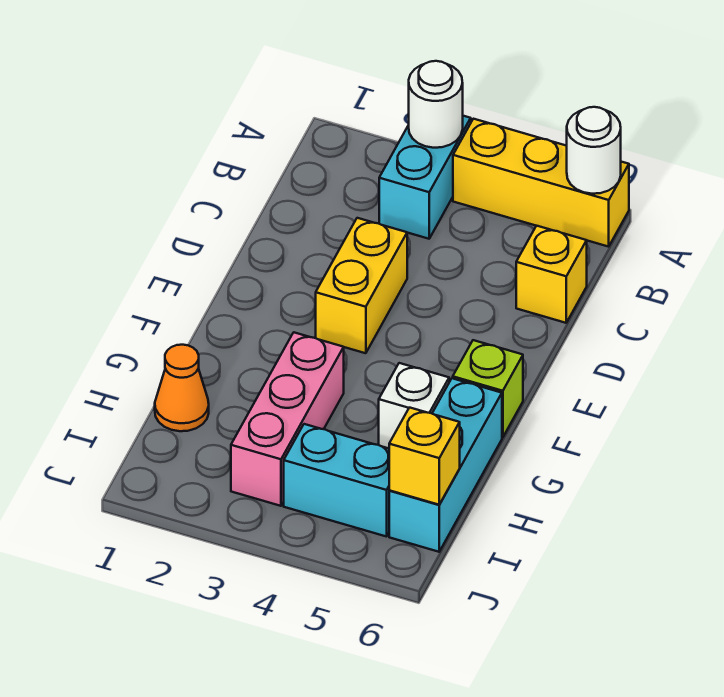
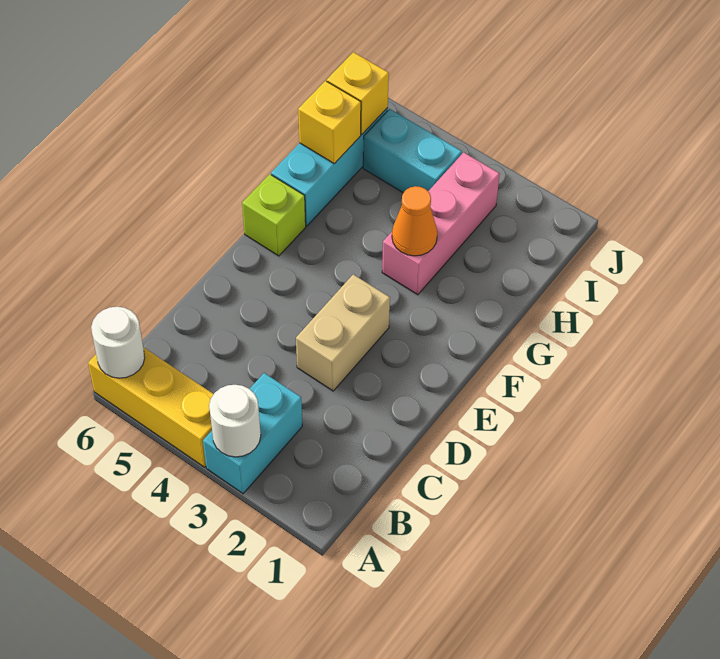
yellow brick C6 level 1 -> yellow brick H6 level 2
yellow brick D3:E3 level 1 -> tan brick D3:E3 level 1
white brick G5 level 1 -> none
orange cone H1 level 1 -> orange cone G3 level 2

